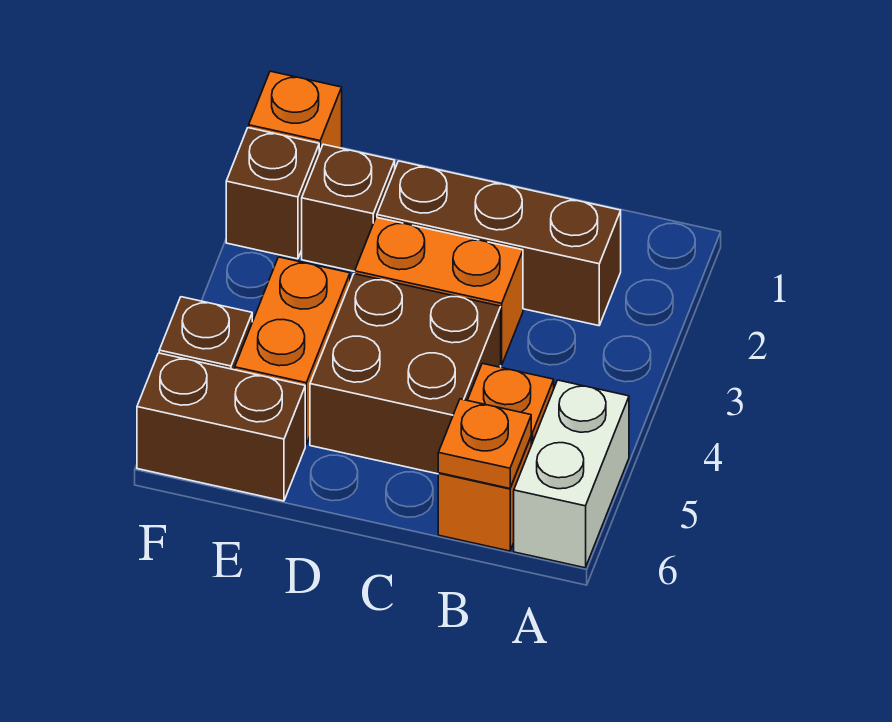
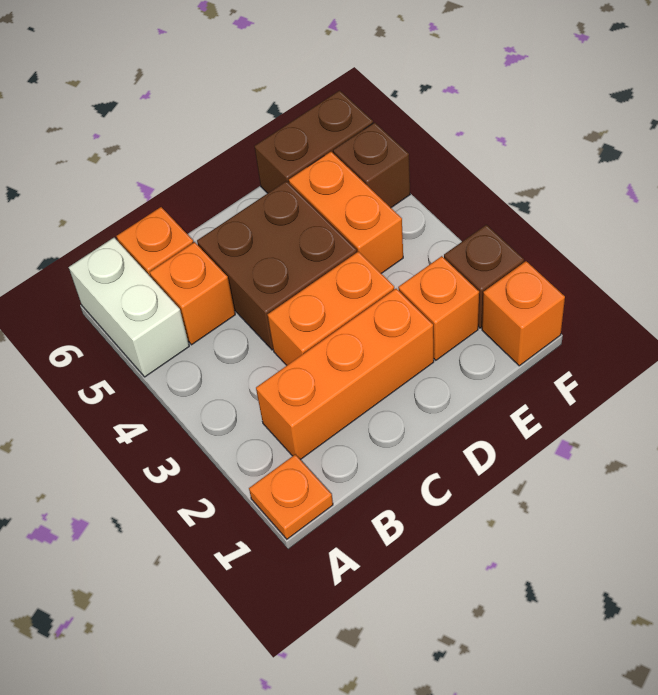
brown brick B2:D2 level 1 -> orange brick B2:D2 level 1
orange plate B6 level 2 -> orange plate A1 level 1
brown brick E2 level 1 -> orange brick E2 level 1

